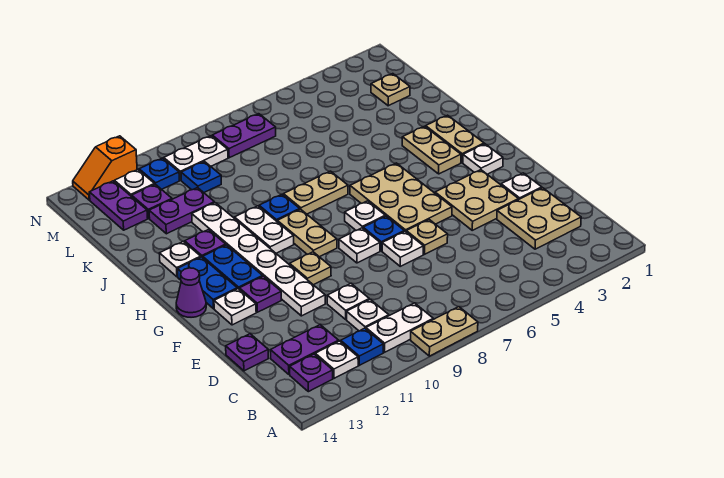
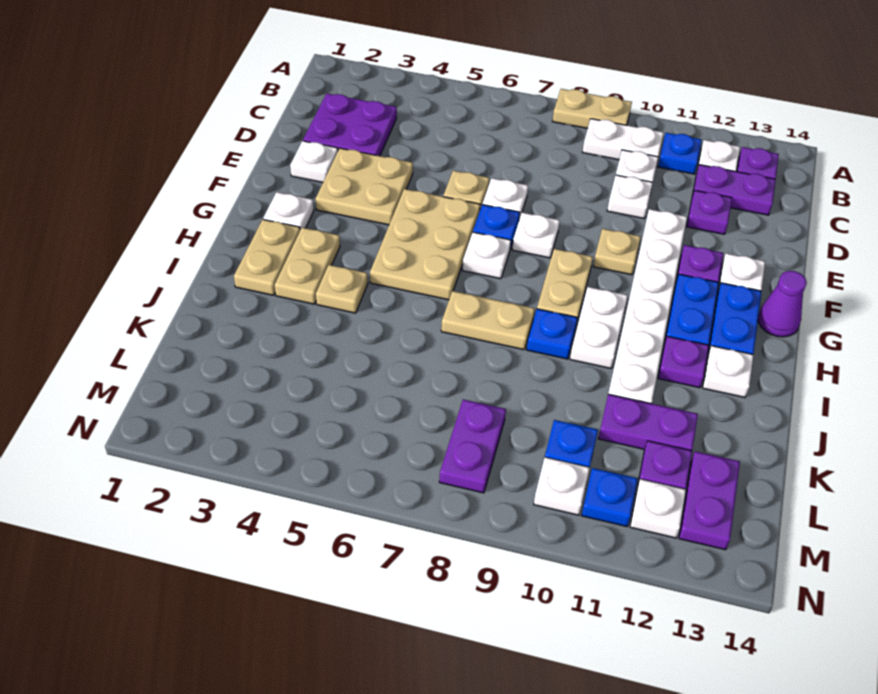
tan plate C2:D3 level 1 -> purple plate C2:D3 level 1
purple plate D14 level 1 -> purple plate D12 level 1
tan plate L2 level 1 -> tan plate I4 level 1
purple plate M7:M8 level 1 -> purple plate L8:M8 level 1
white plate M9:M10 level 1 -> white plate M10 level 1
orange slope N12:N13 level 1 top 12 -> none

